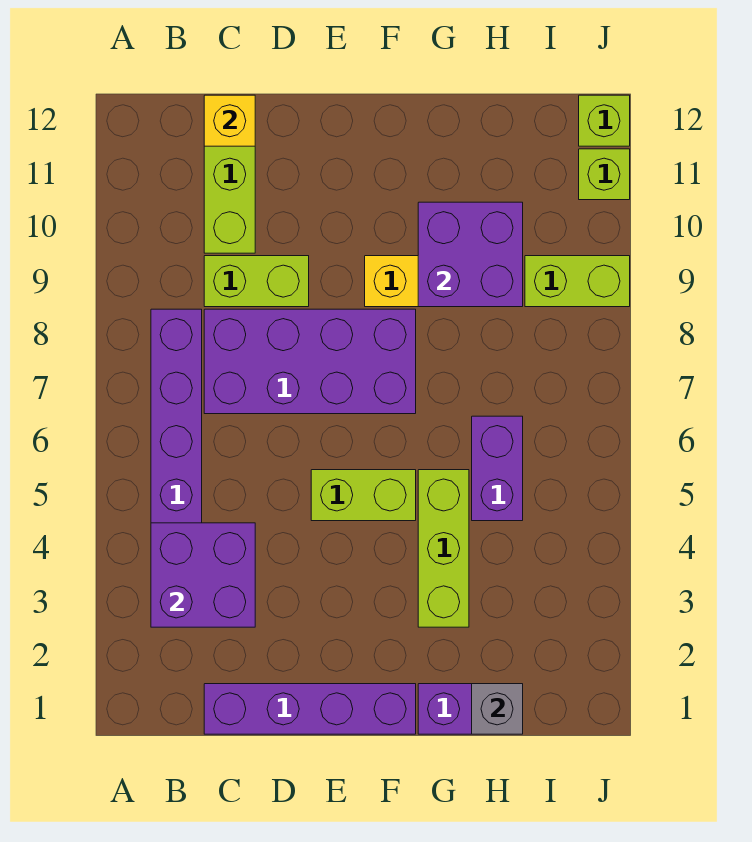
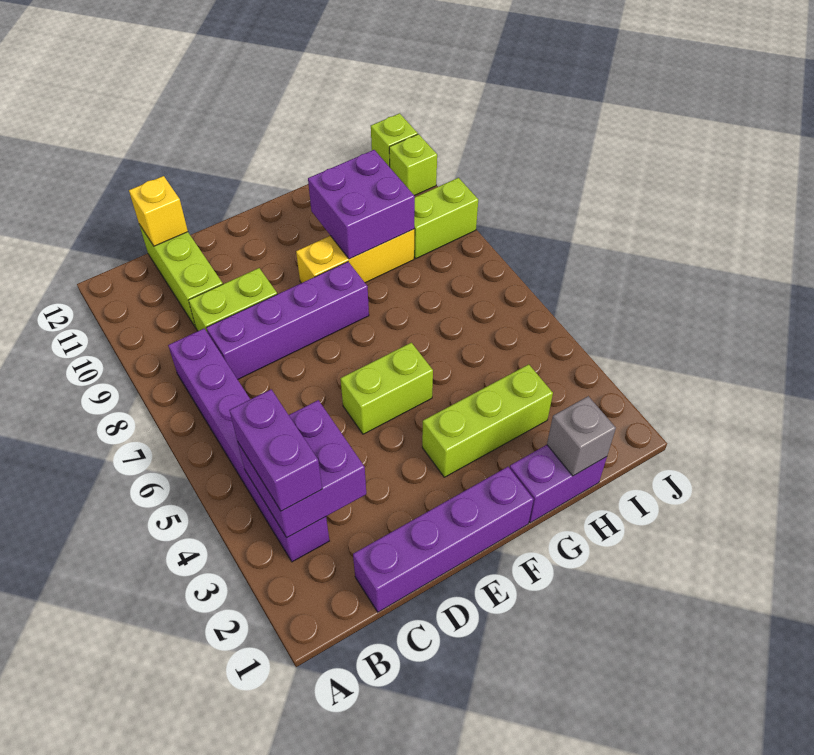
purple brick C7:F8 level 1 -> purple brick C8:F8 level 1
lime brick G3:G5 level 1 -> lime brick F3:H3 level 1
purple brick H5:H6 level 1 -> purple brick B3:B4 level 3

